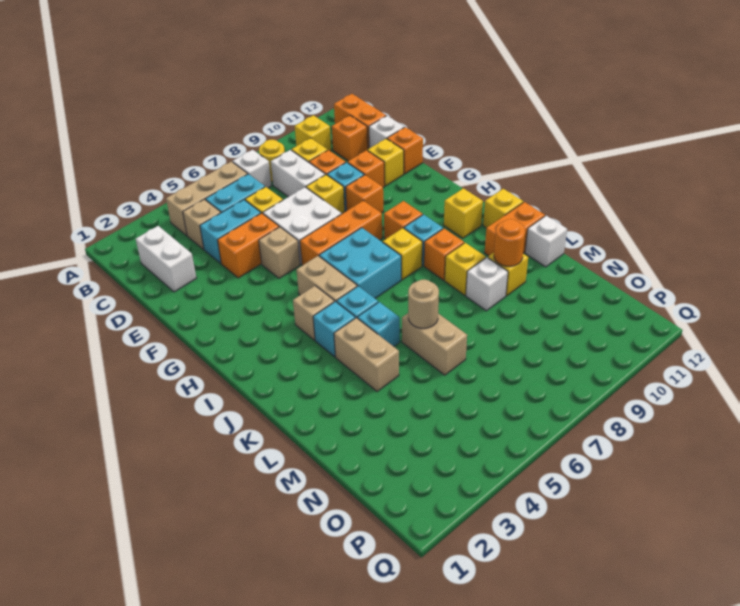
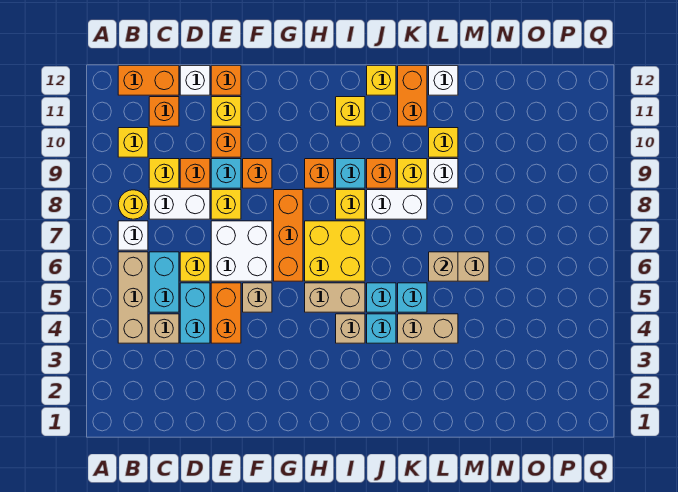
white brick C2:D2 level 1 -> white brick J8:K8 level 1
cyan brick H6:I7 level 1 -> yellow brick H6:I7 level 1
tan round brick L6 level 2 -> tan brick L6 level 2
orange round brick L10 level 2 -> none

